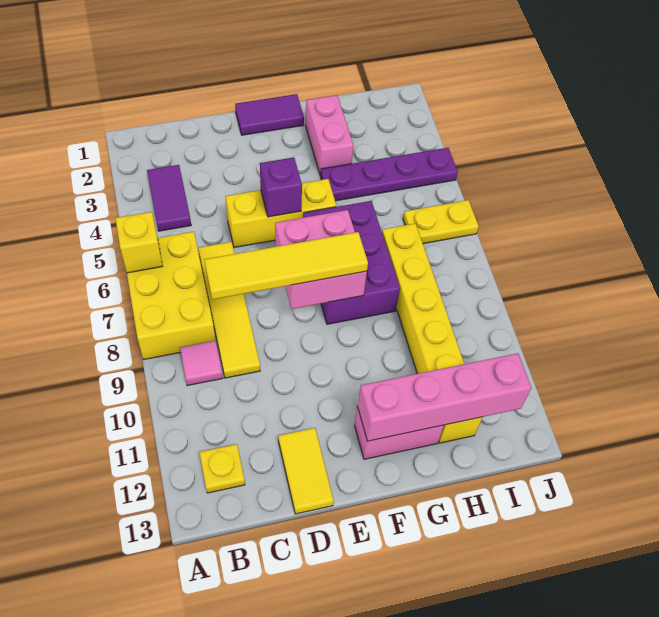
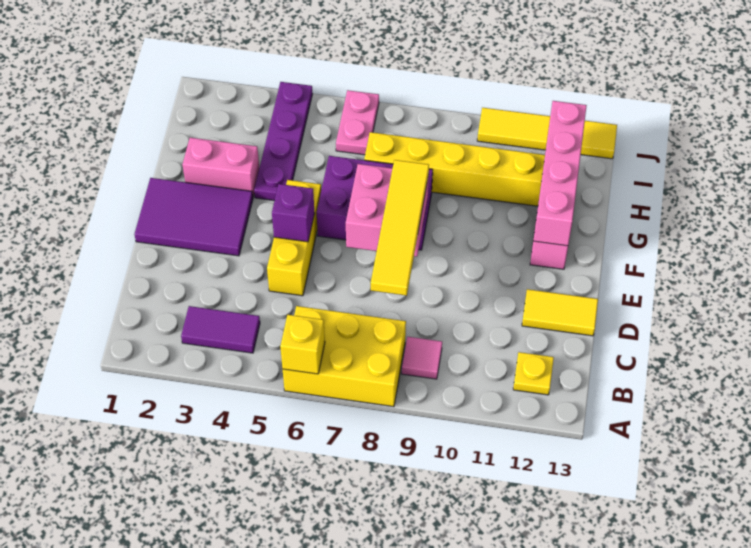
yellow tile C6:C9 level 1 -> yellow tile J10:J13 level 1
purple tile E1:F1 level 1 -> purple tile E1:F3 level 1
yellow plate I6:J6 level 1 -> pink plate I6:J6 level 1

